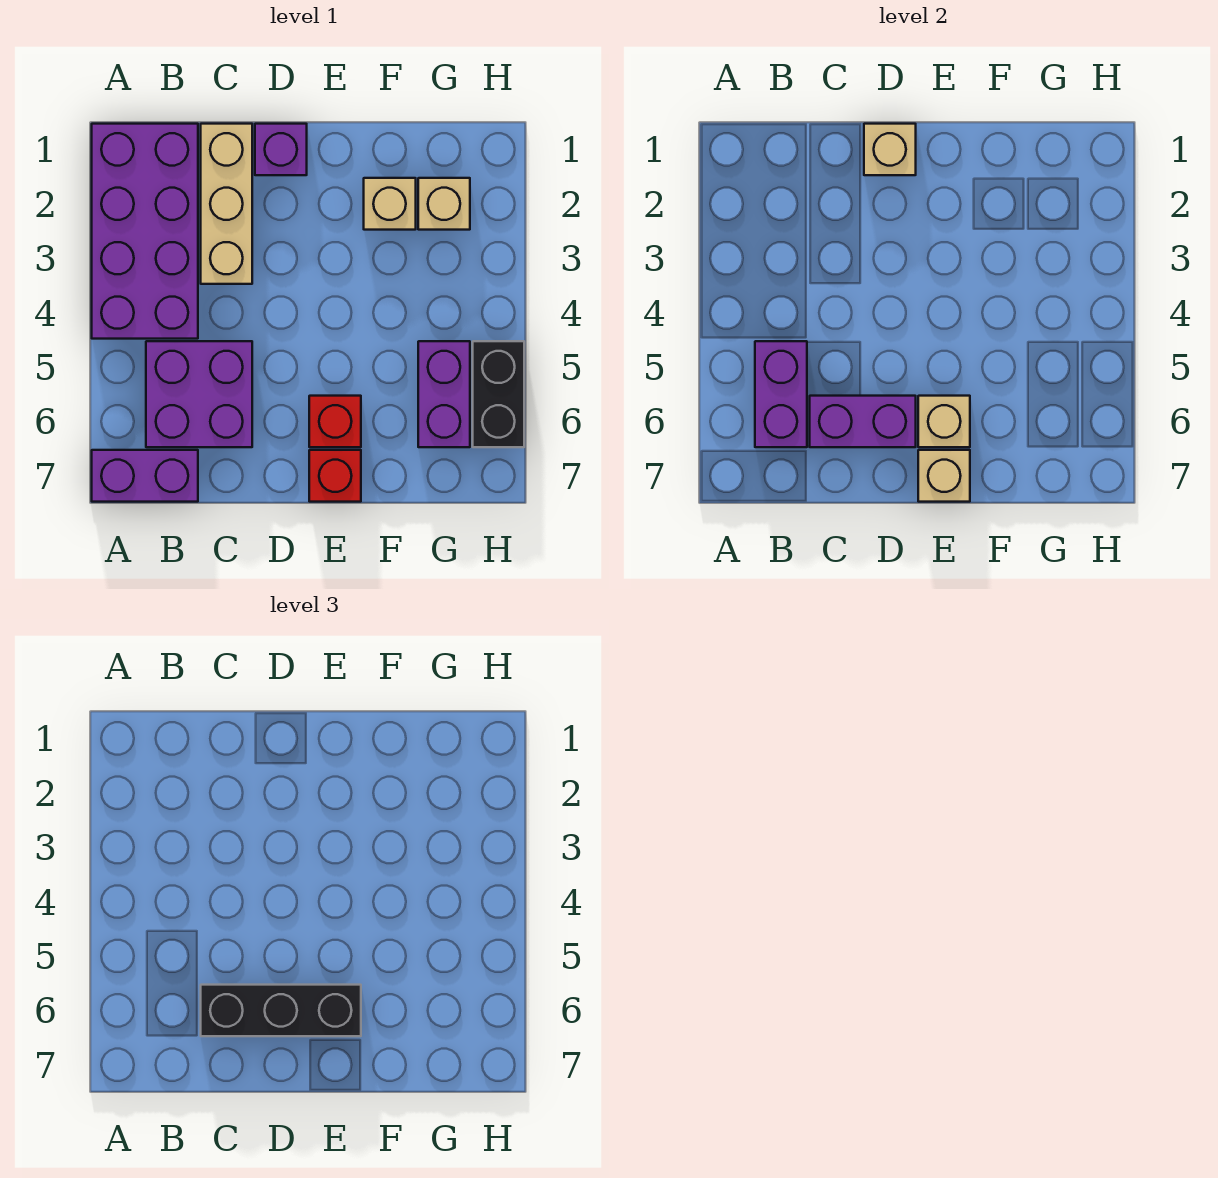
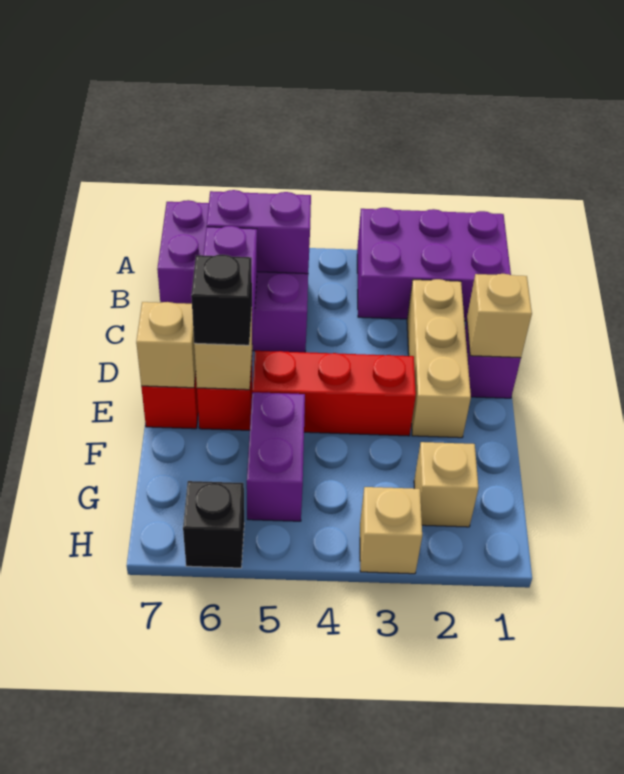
purple brick A1:B4 level 1 -> purple brick A1:B3 level 1
tan brick C1:C3 level 1 -> tan brick C2:E2 level 1
black brick C6:E6 level 3 -> black brick E6 level 3
none -> red brick E3:E5 level 1
tan brick F2 level 1 -> tan brick H3 level 1
purple brick G5:G6 level 1 -> purple brick F5:G5 level 1
black brick H5:H6 level 1 -> black brick H6 level 1

